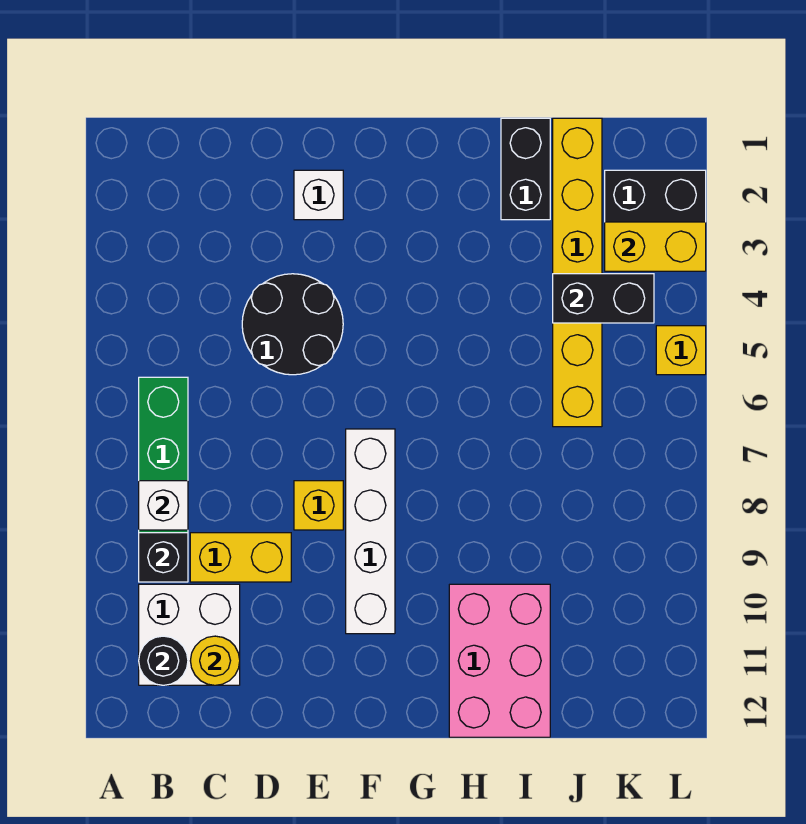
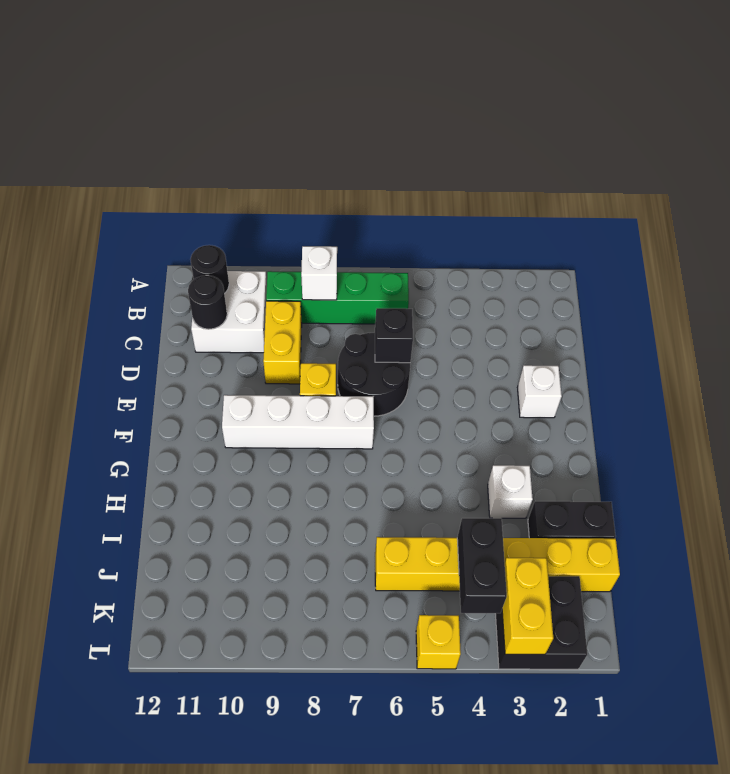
black brick B9 level 2 -> black brick D6 level 2
yellow round brick C11 level 2 -> black round brick C11 level 2
black round brick D4:E5 level 1 -> black round brick D6:E7 level 1
none -> white brick H3 level 1
pink brick H10:I12 level 1 -> none

